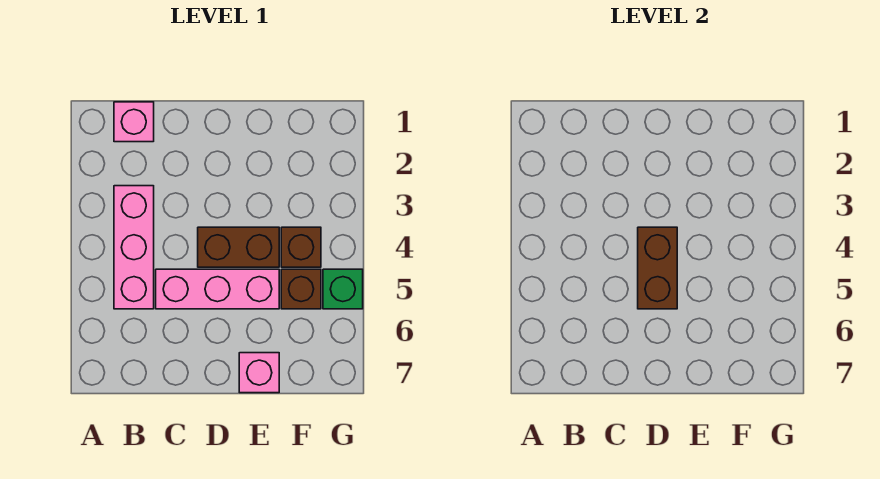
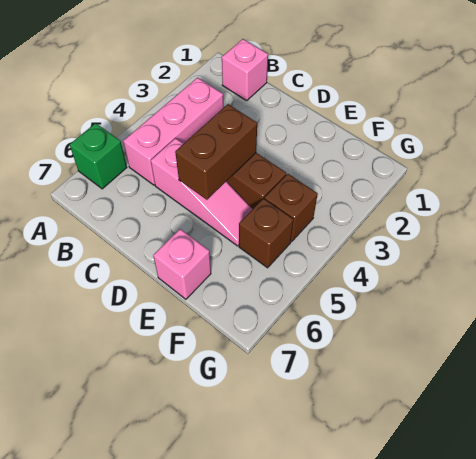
pink brick C5:E5 level 1 -> pink slope C5:E5 level 1 top C
green brick G5 level 1 -> green brick A6 level 1

